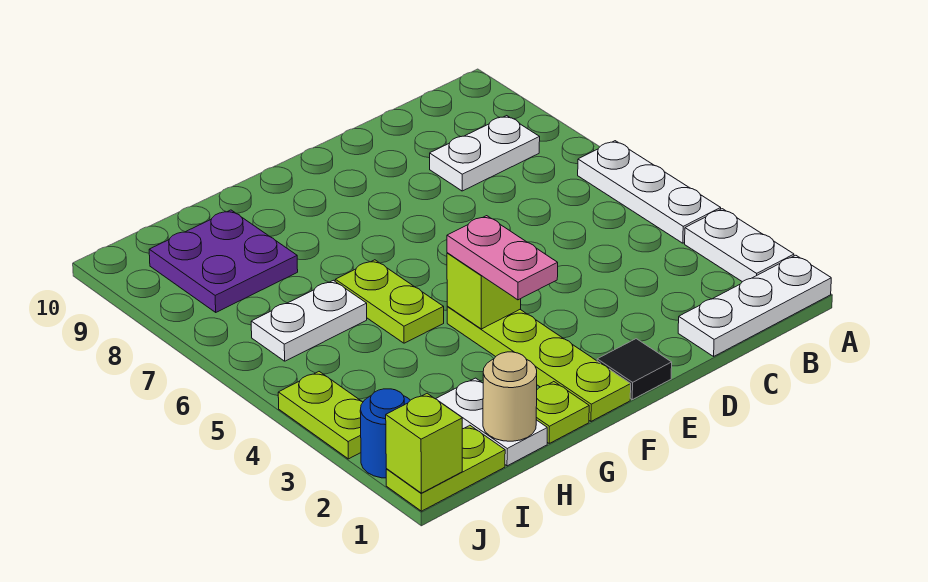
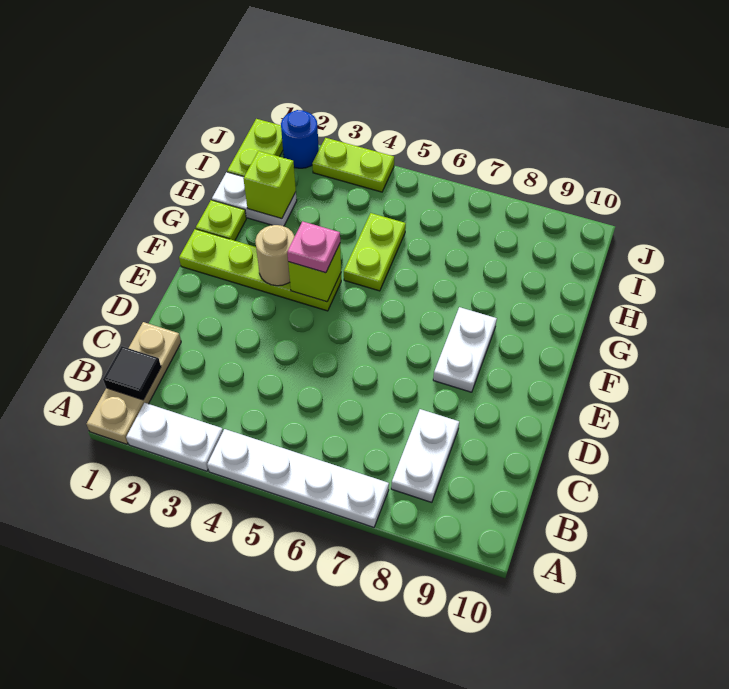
white plate A1:C1 level 1 -> tan plate A1:C1 level 1
white plate A4:A6 level 1 -> white plate A4:A7 level 1
black tile E1 level 1 -> black tile B1 level 2
pink plate F3:F4 level 3 -> pink plate F4 level 3
lime plate G5:G6 level 1 -> lime plate G5:H5 level 1
tan round brick H1 level 2 -> tan round brick F3 level 2
white plate H6:I6 level 1 -> white plate E8:F8 level 1
purple plate H8:I9 level 1 -> none
lime brick J1 level 2 -> lime brick H2 level 2

